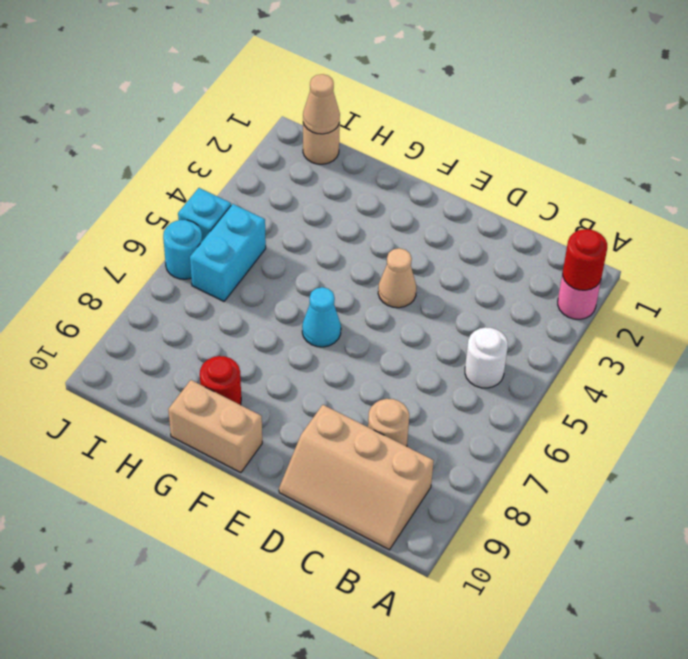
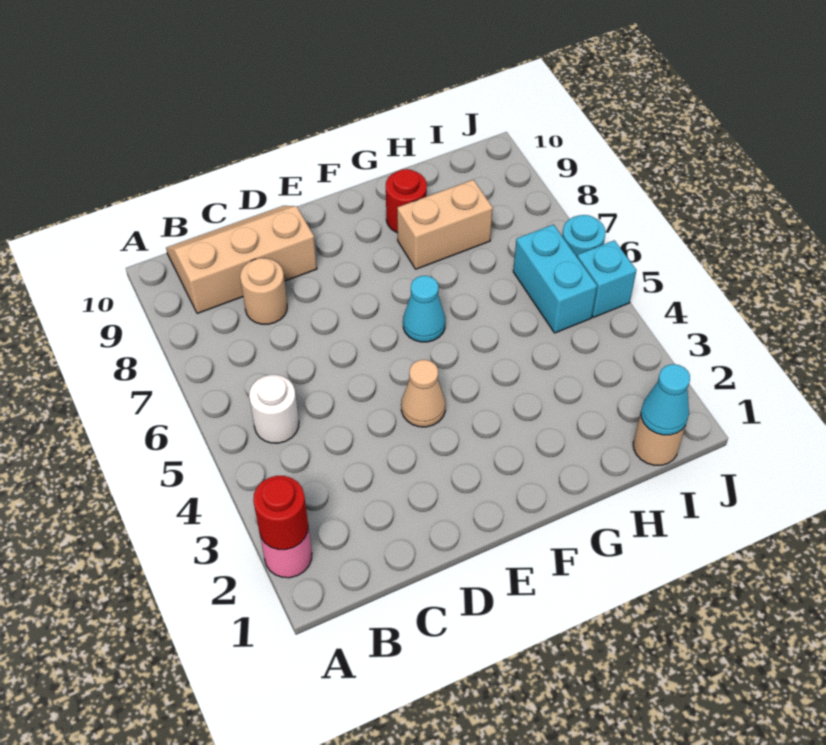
tan brick F10:G10 level 1 -> tan brick G8:H8 level 1
tan cone I1 level 2 -> cyan cone I1 level 2

